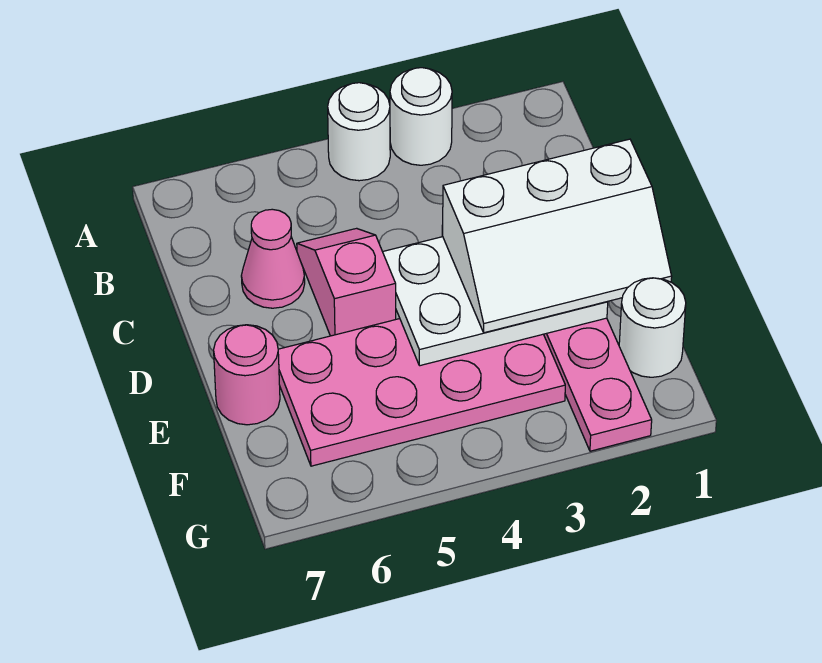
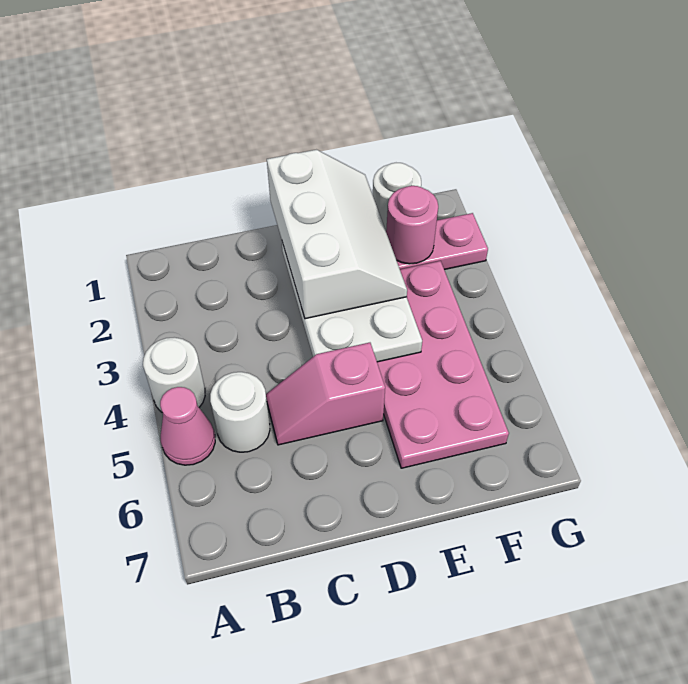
white round brick A3 level 1 -> white round brick B5 level 1
pink cone C6 level 1 -> pink cone A5 level 1
pink round brick E7 level 1 -> pink round brick F2 level 2

